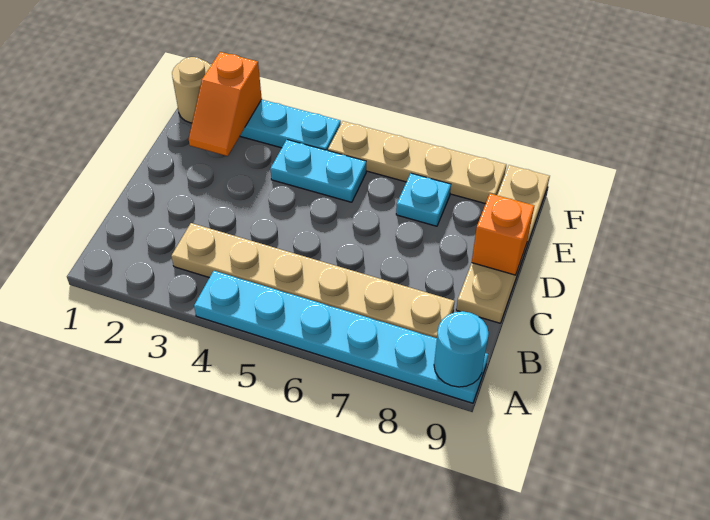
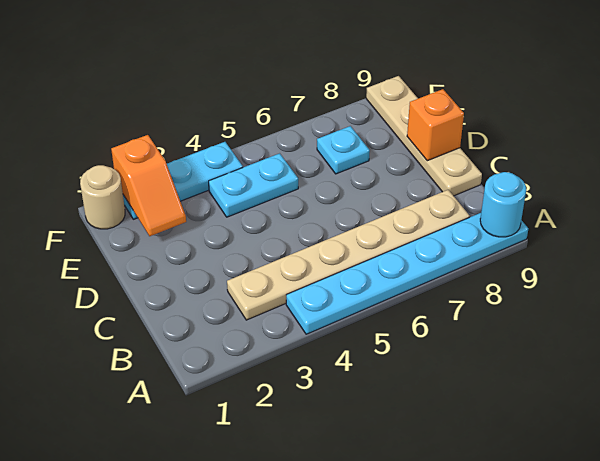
tan plate F5:F8 level 1 -> none

